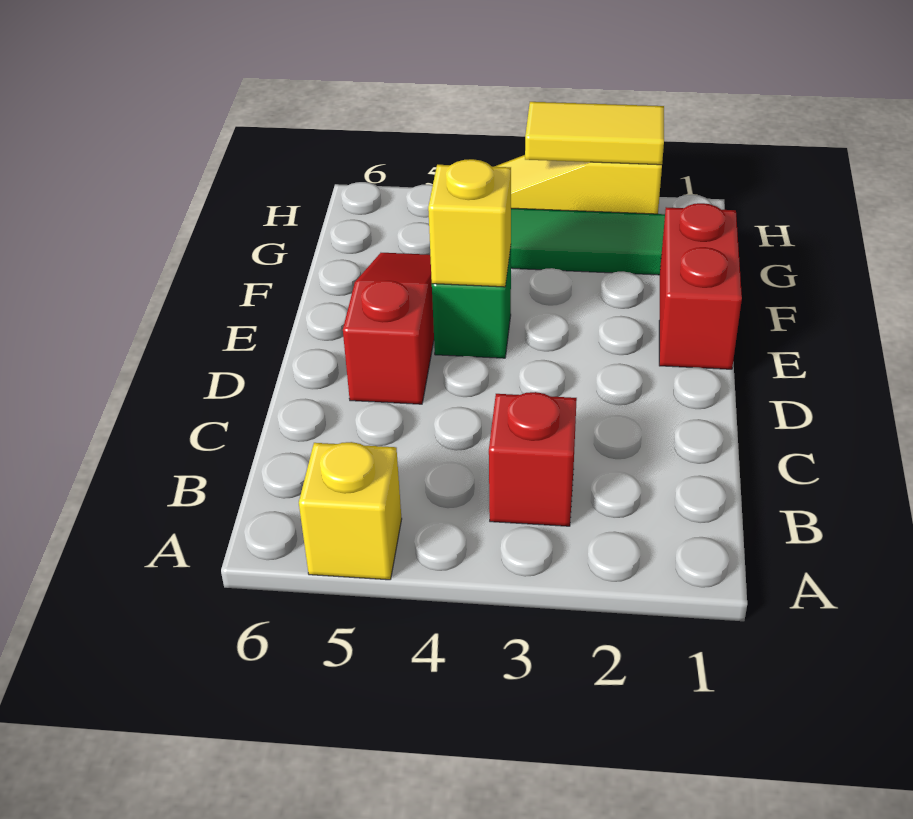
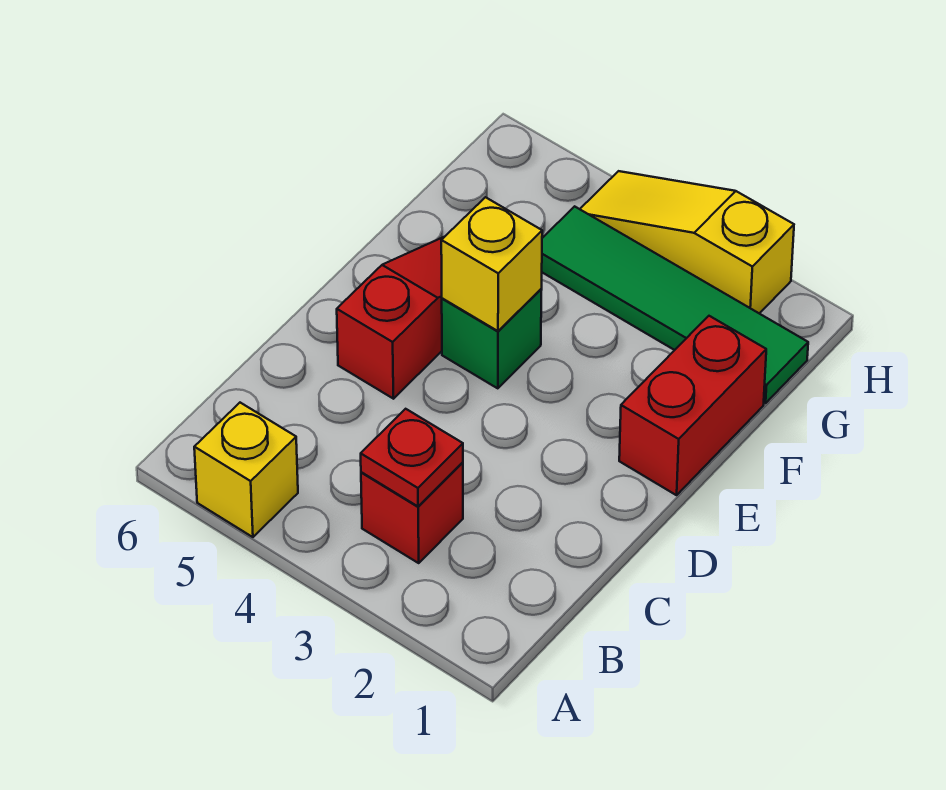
none -> red plate B3 level 2
yellow tile H2:H3 level 2 -> none

